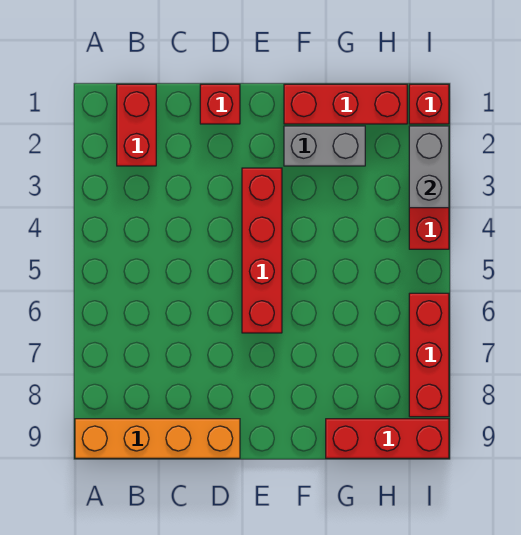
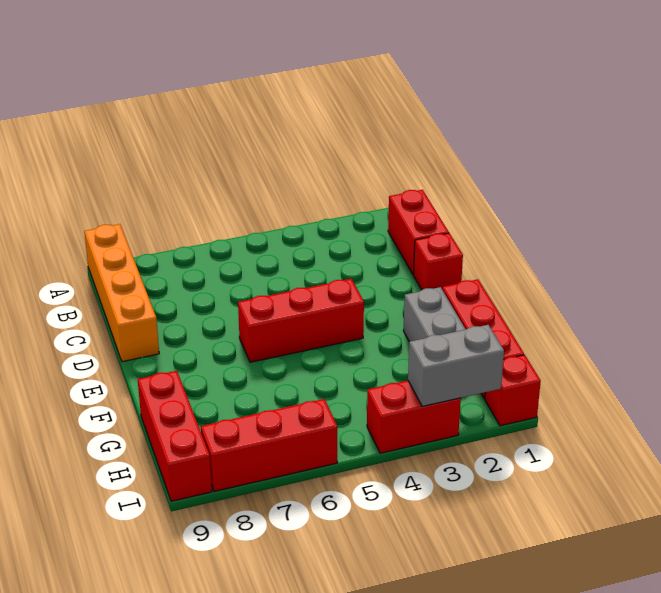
red brick B1:B2 level 1 -> red brick B1:C1 level 1
red brick E3:E6 level 1 -> red brick E4:E6 level 1

